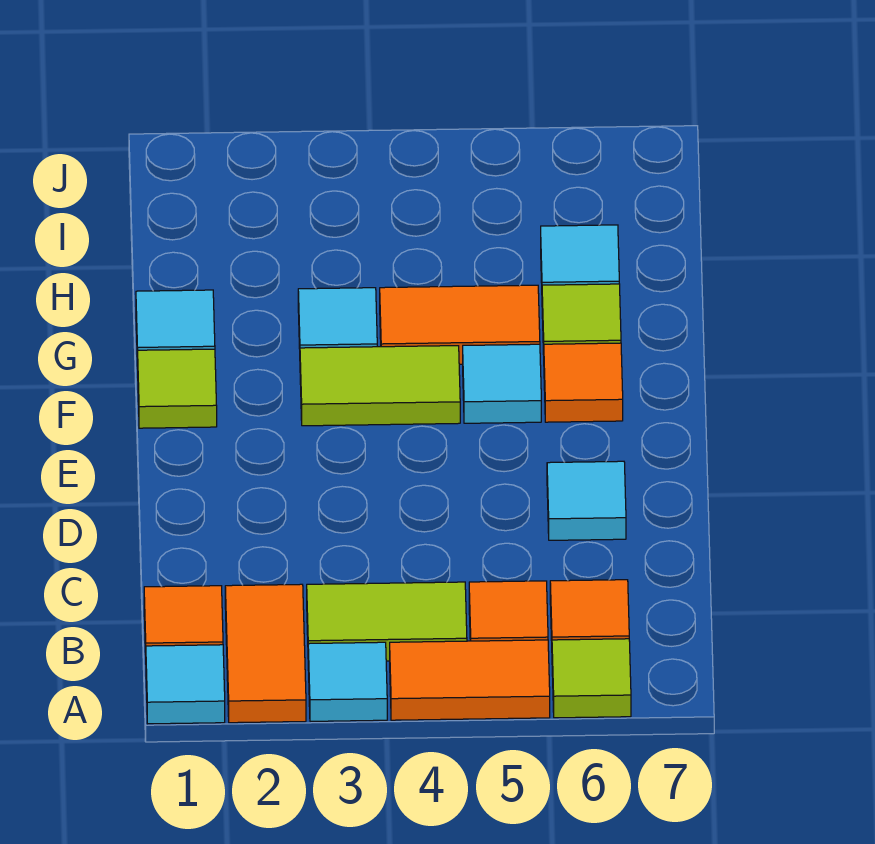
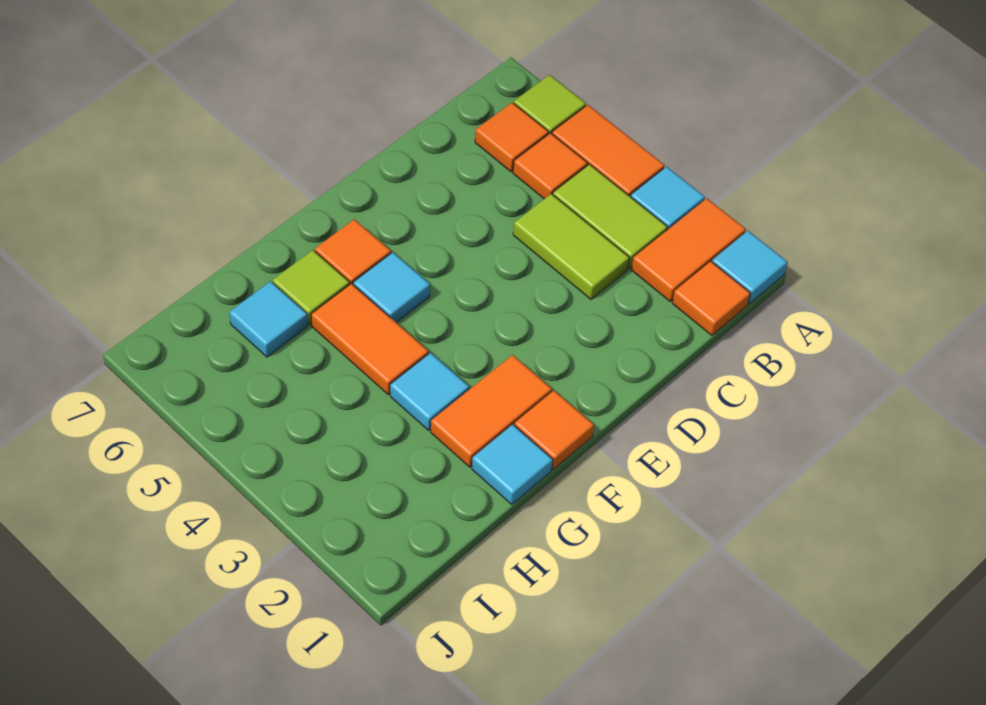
cyan tile D6 level 1 -> none
lime tile F1 level 1 -> orange tile F1 level 1
none -> orange tile F2:G2 level 1
lime tile F3:F4 level 1 -> lime tile C3:C4 level 1

